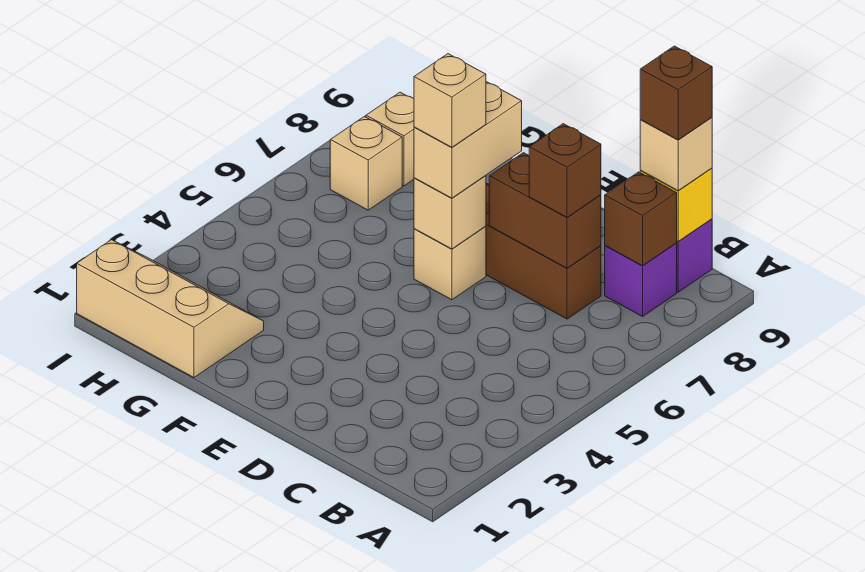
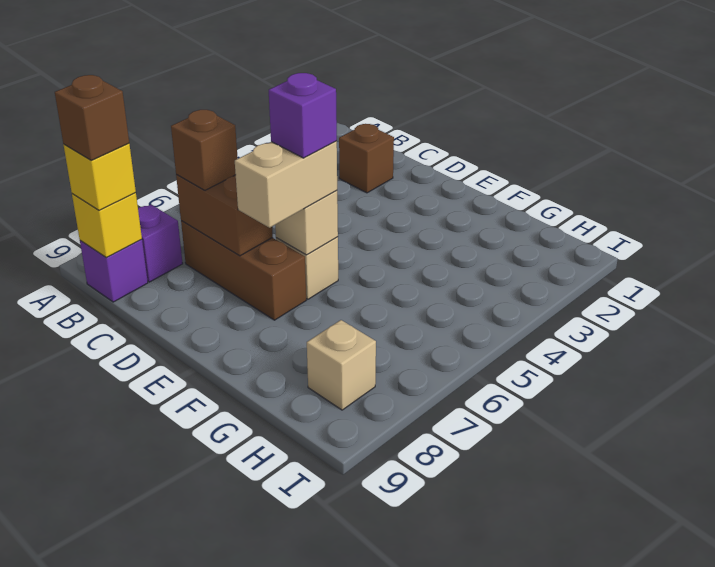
brown brick B8 level 2 -> brown brick C2 level 1
tan brick B9 level 3 -> yellow brick B9 level 3
tan brick E6 level 4 -> purple brick E6 level 4
tan slope G1:I2 level 1 top 1 -> none
tan brick H7 level 1 -> none

